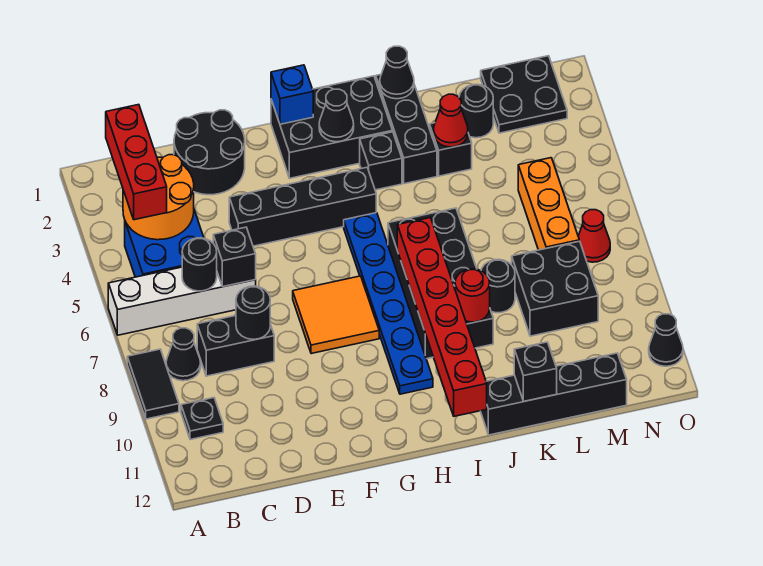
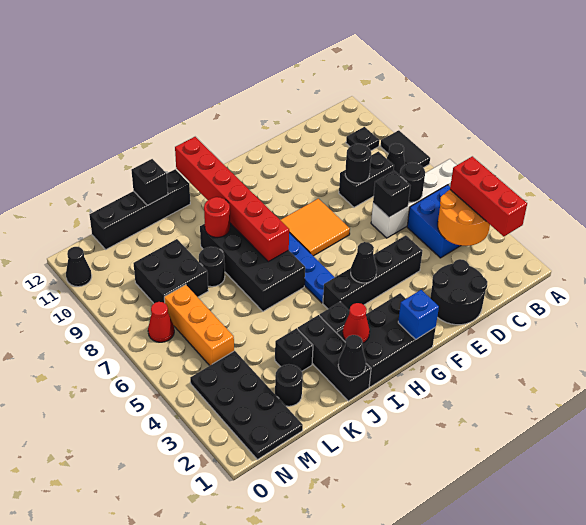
black cone H2 level 2 -> black cone G4 level 2
red cone K3 level 2 -> red cone I2 level 2
black plate M1:N2 level 1 -> black plate M1:N4 level 1

